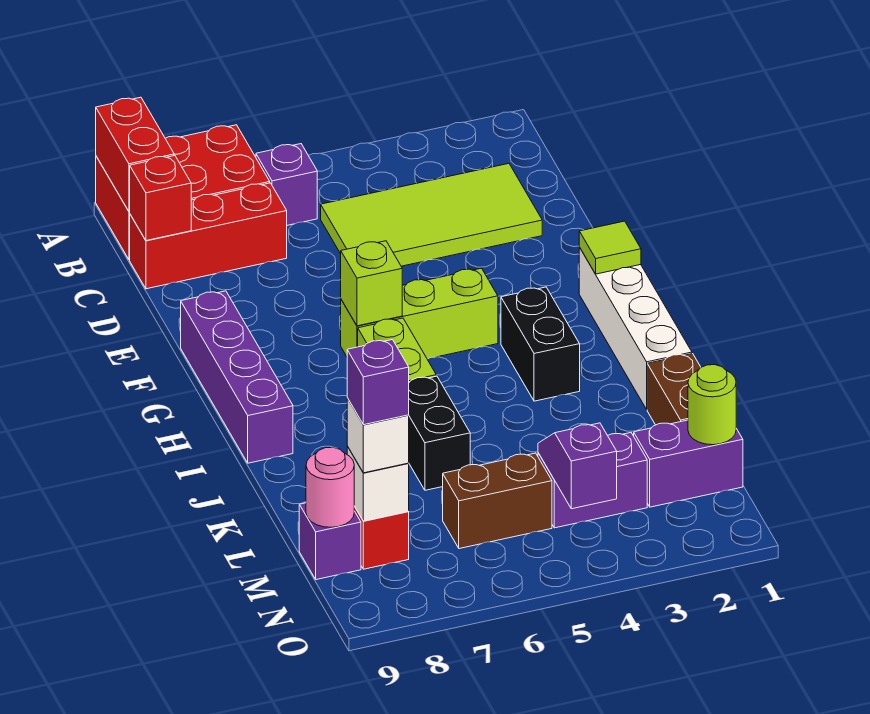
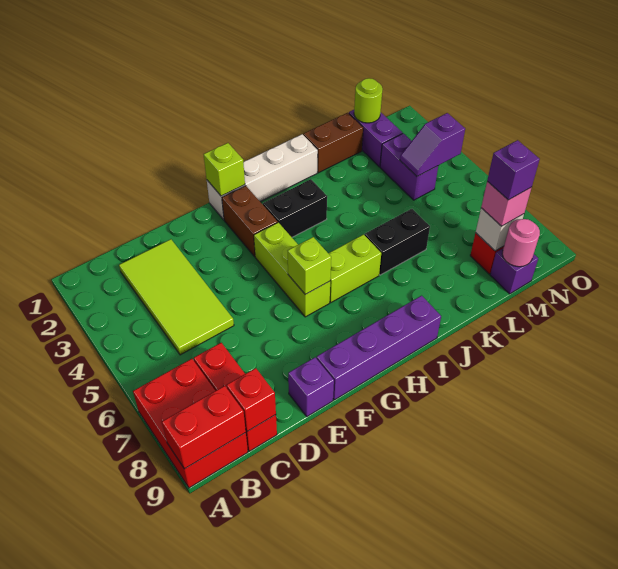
purple brick B6 level 1 -> purple brick E9 level 1
lime tile G1 level 2 -> lime brick G1 level 2
brown brick M5:M6 level 1 -> brown brick G2:G3 level 1
white brick M8 level 3 -> pink brick M8 level 3

